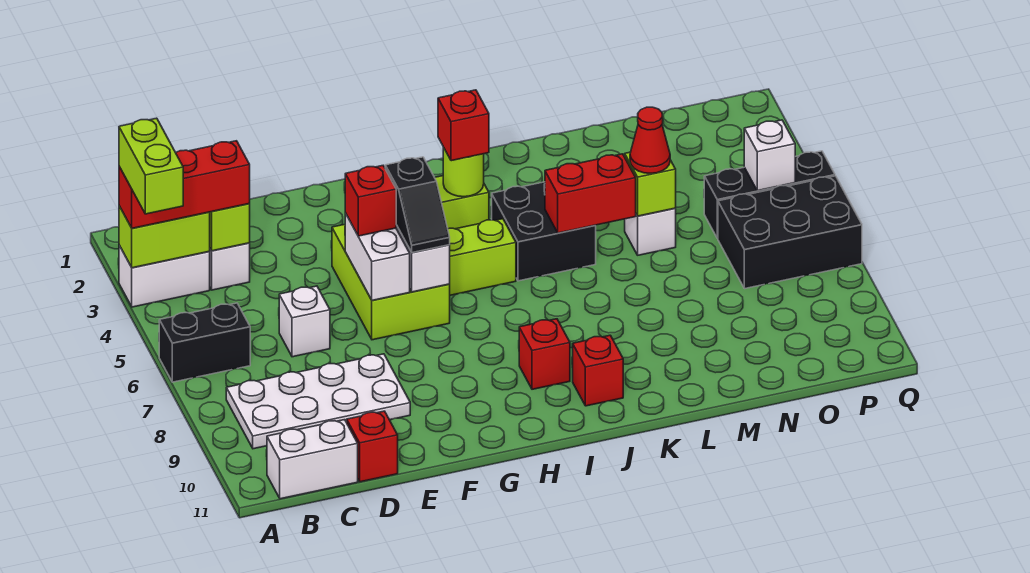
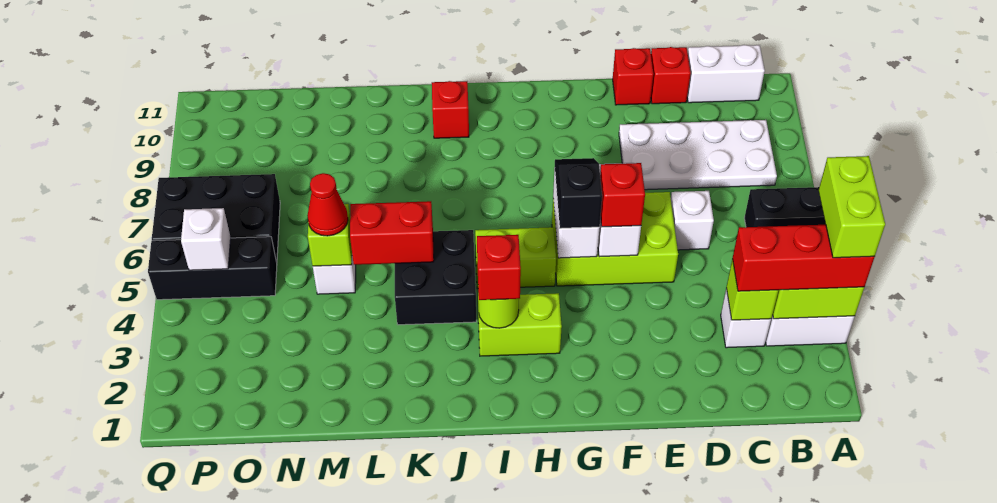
lime brick F4:G6 level 1 -> lime brick E5:G6 level 1
red brick I9 level 1 -> red brick E11 level 1

